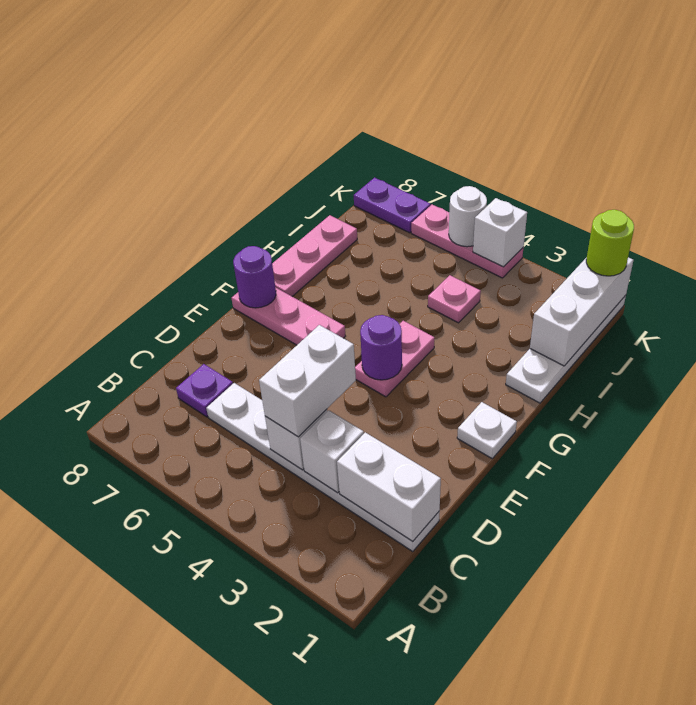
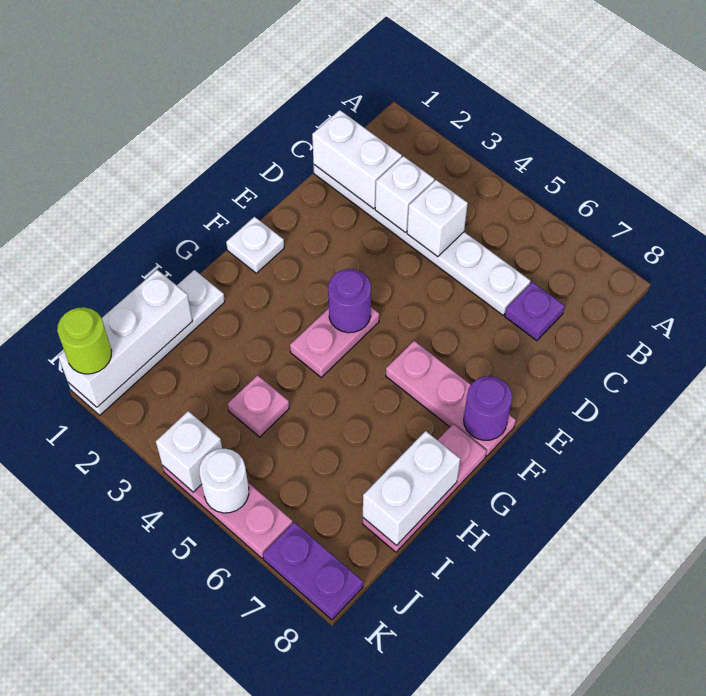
white brick C4:D4 level 3 -> white brick H8:I8 level 2

